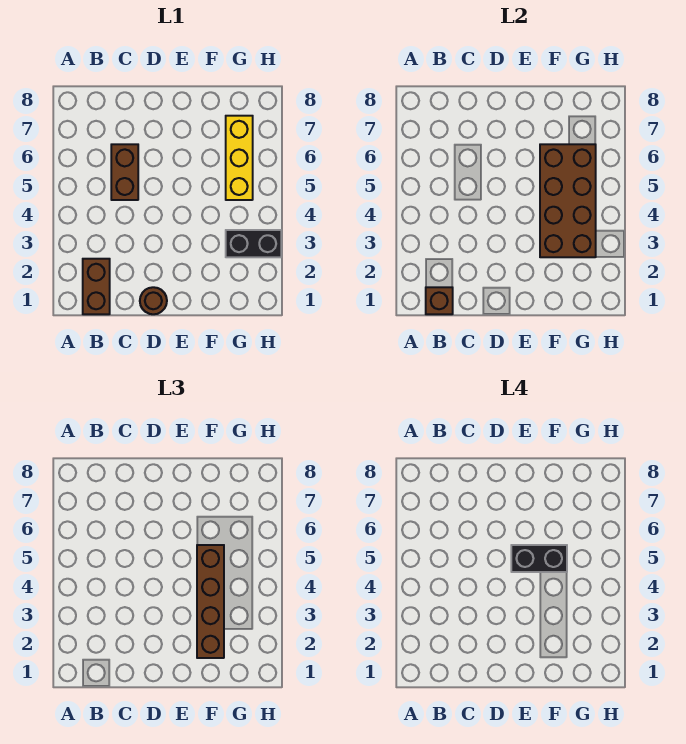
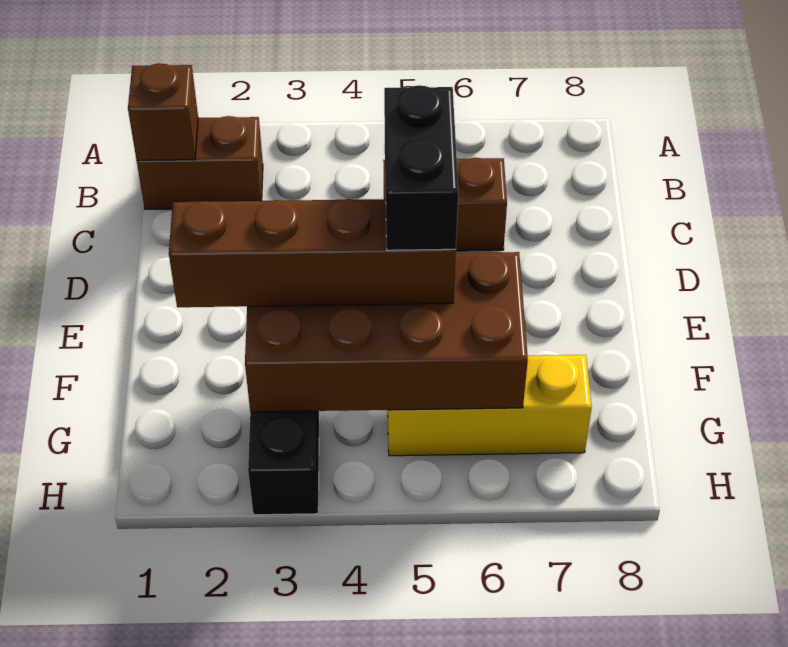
brown round brick D1 level 1 -> none

